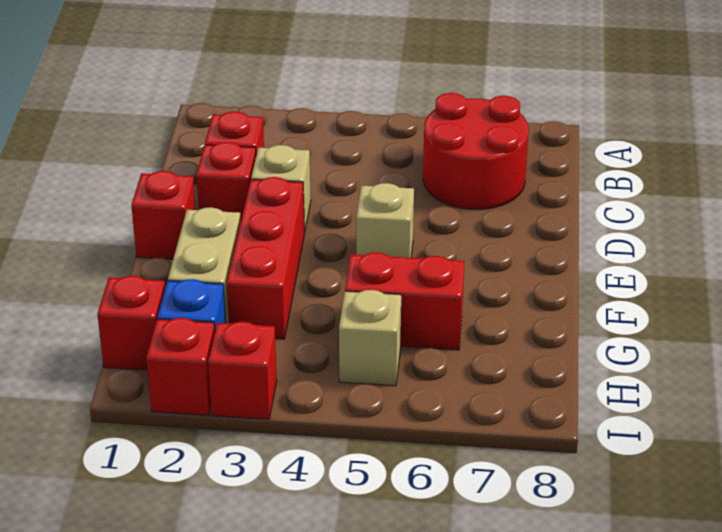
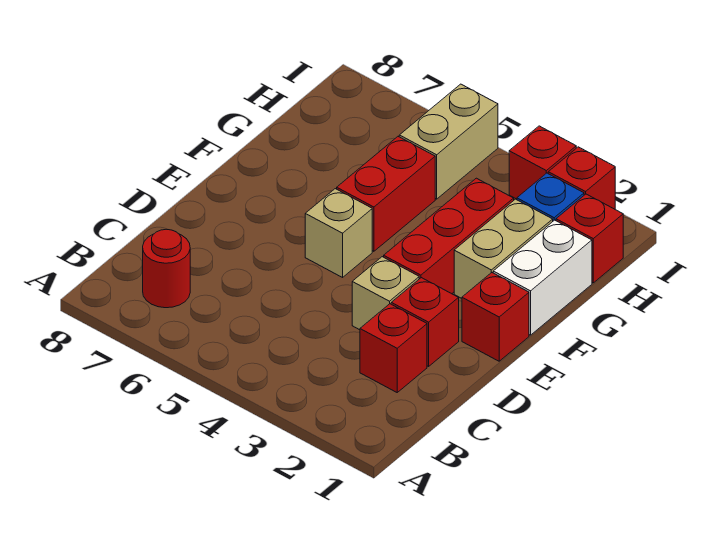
red round brick B6:C7 level 1 -> red round brick B7 level 1
none -> white brick F1:G1 level 1
red brick G5:G6 level 1 -> red brick F5:G5 level 1
tan brick H5 level 1 -> tan brick H5:I5 level 1

